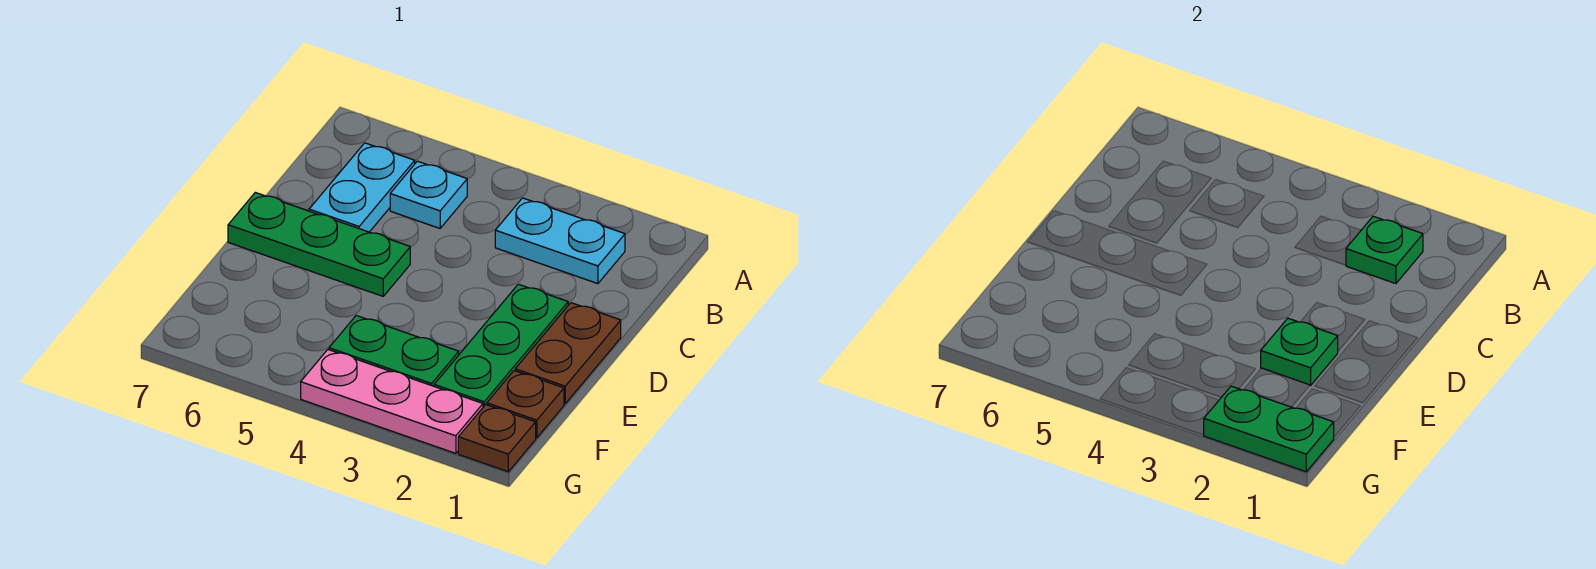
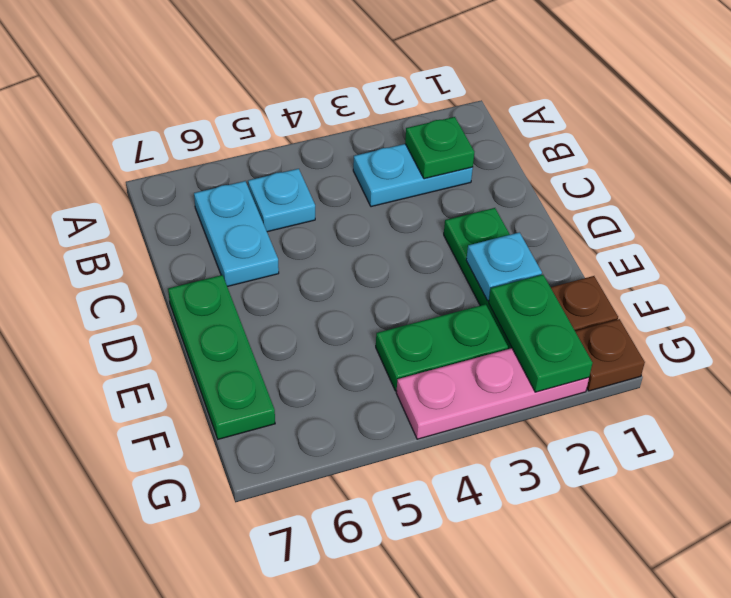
brown plate D1:E1 level 1 -> none
green plate D5:D7 level 1 -> green plate D7:F7 level 1
green plate E2 level 2 -> cyan plate E2 level 2
green plate G1:G2 level 2 -> green plate F2:G2 level 2

